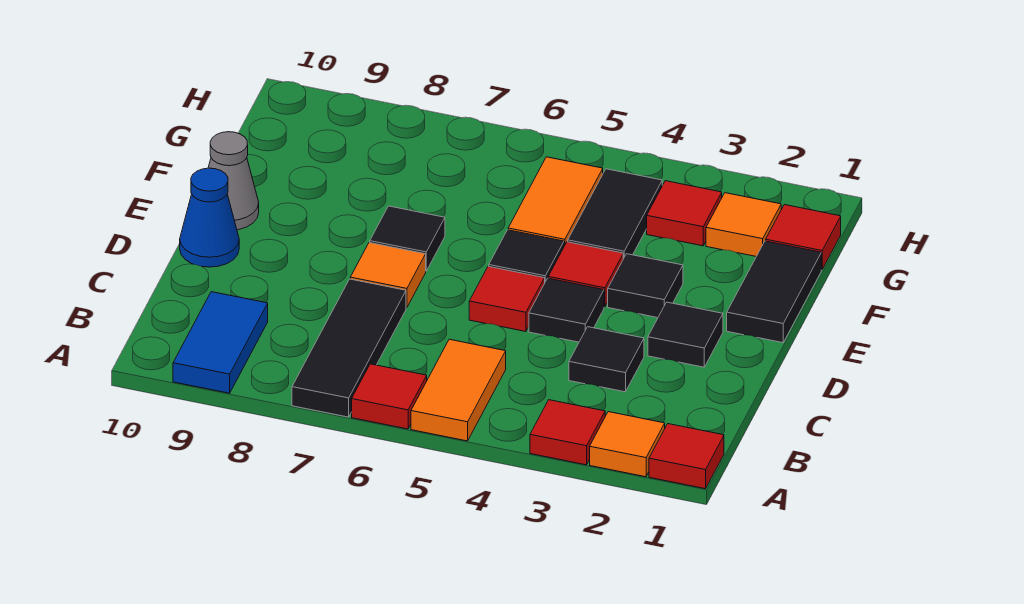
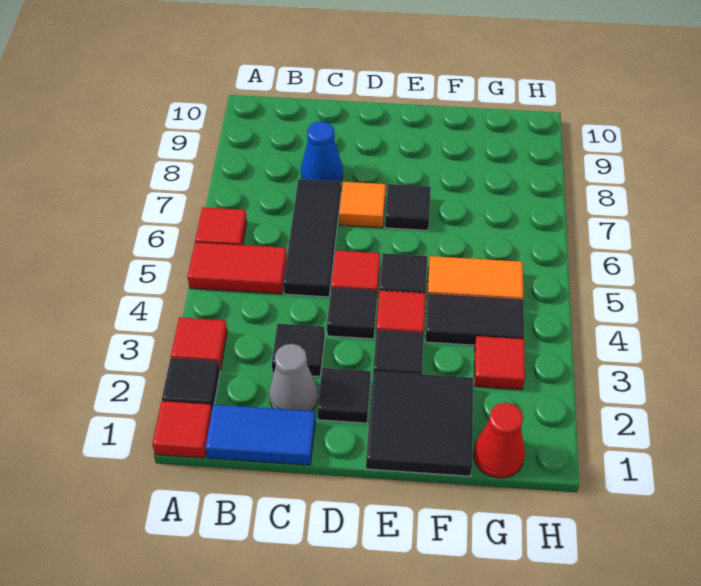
orange tile A2 level 1 -> black tile A2 level 1
orange tile A5:B5 level 1 -> red tile A5:B5 level 1
black tile A7:C7 level 1 -> black tile C5:C7 level 1
blue tile A9:B9 level 1 -> blue tile B1:C1 level 1
blue cone D10 level 1 -> blue cone C8 level 1
black tile E1:F1 level 1 -> black tile E1:F2 level 1
grey cone E10 level 1 -> grey cone C2 level 1
red tile G1 level 1 -> red cone G1 level 1
orange tile G2 level 1 -> none

